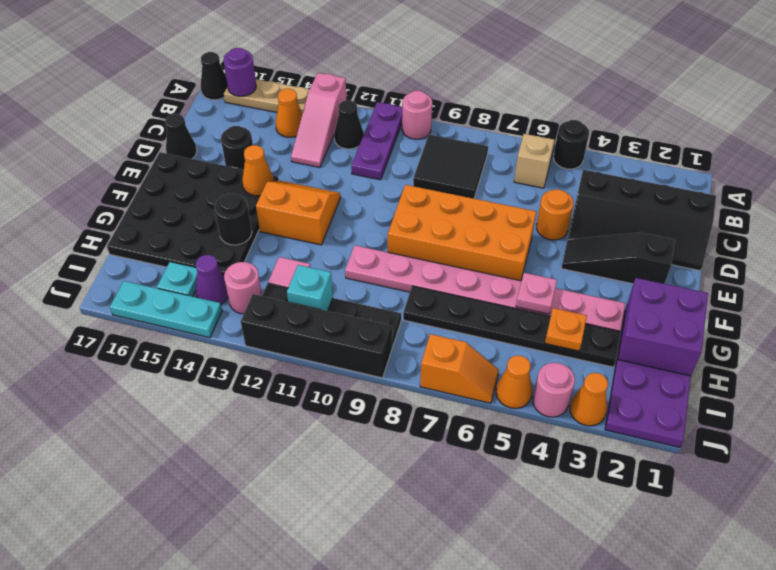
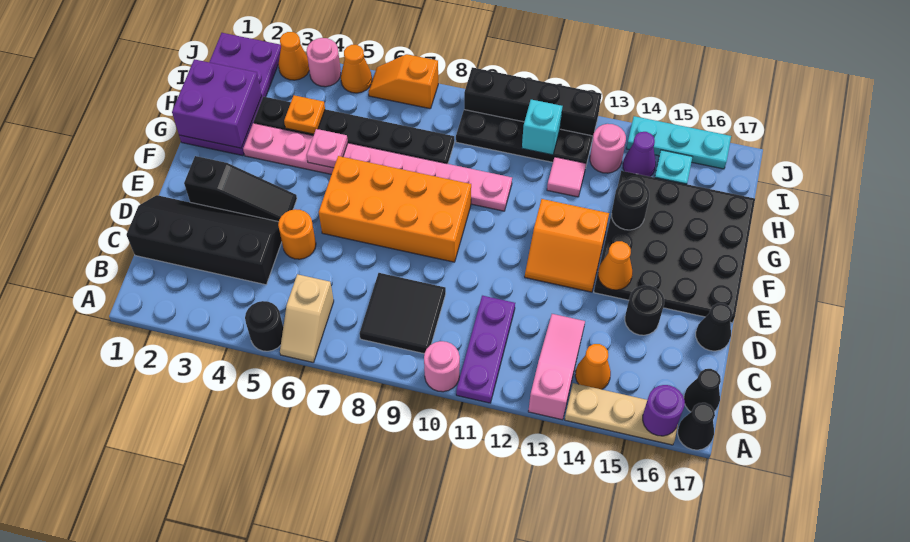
black cone B12 level 1 -> black cone B17 level 1

